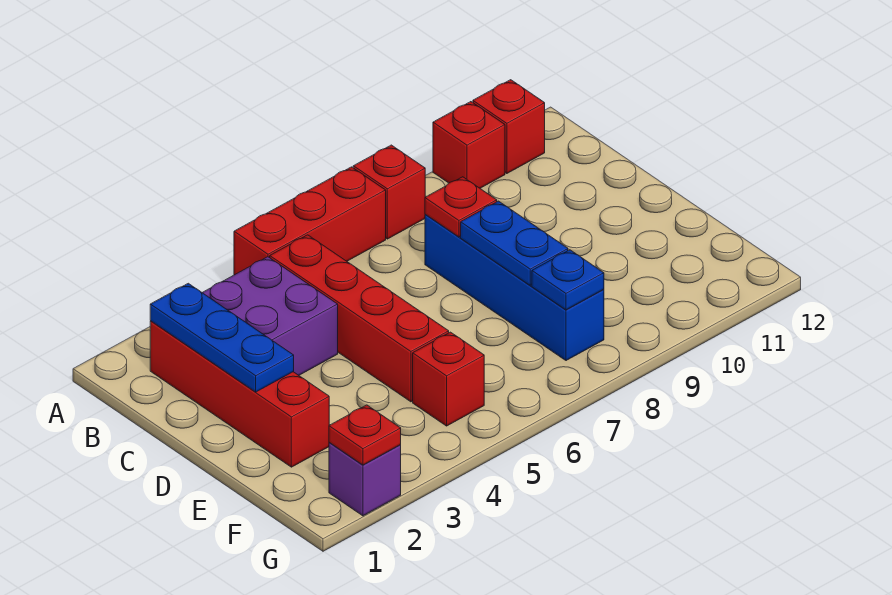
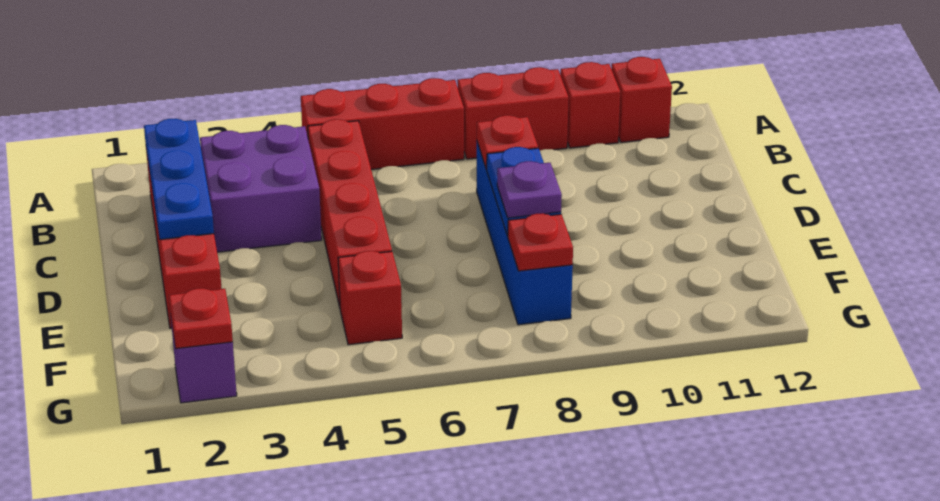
red brick A8 level 1 -> red brick A8:A9 level 1
none -> purple plate E8 level 3
blue plate F8 level 2 -> red plate F8 level 2

